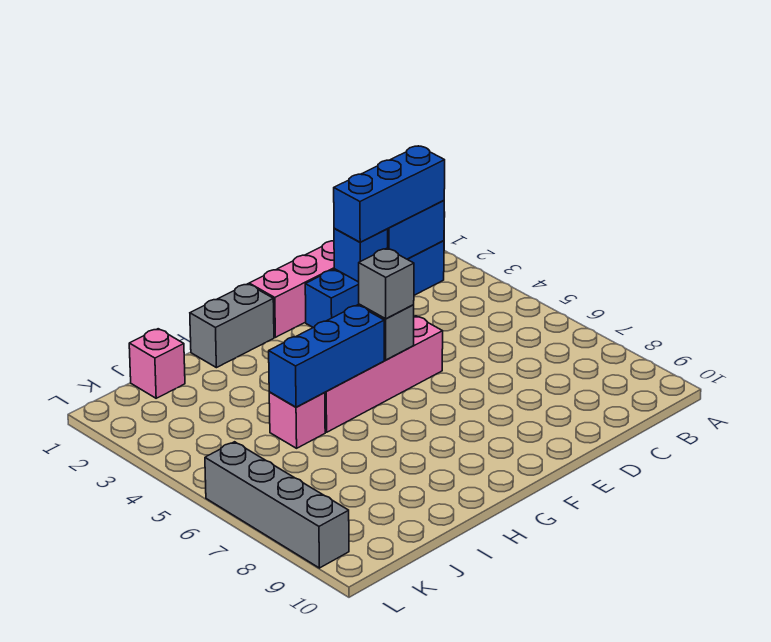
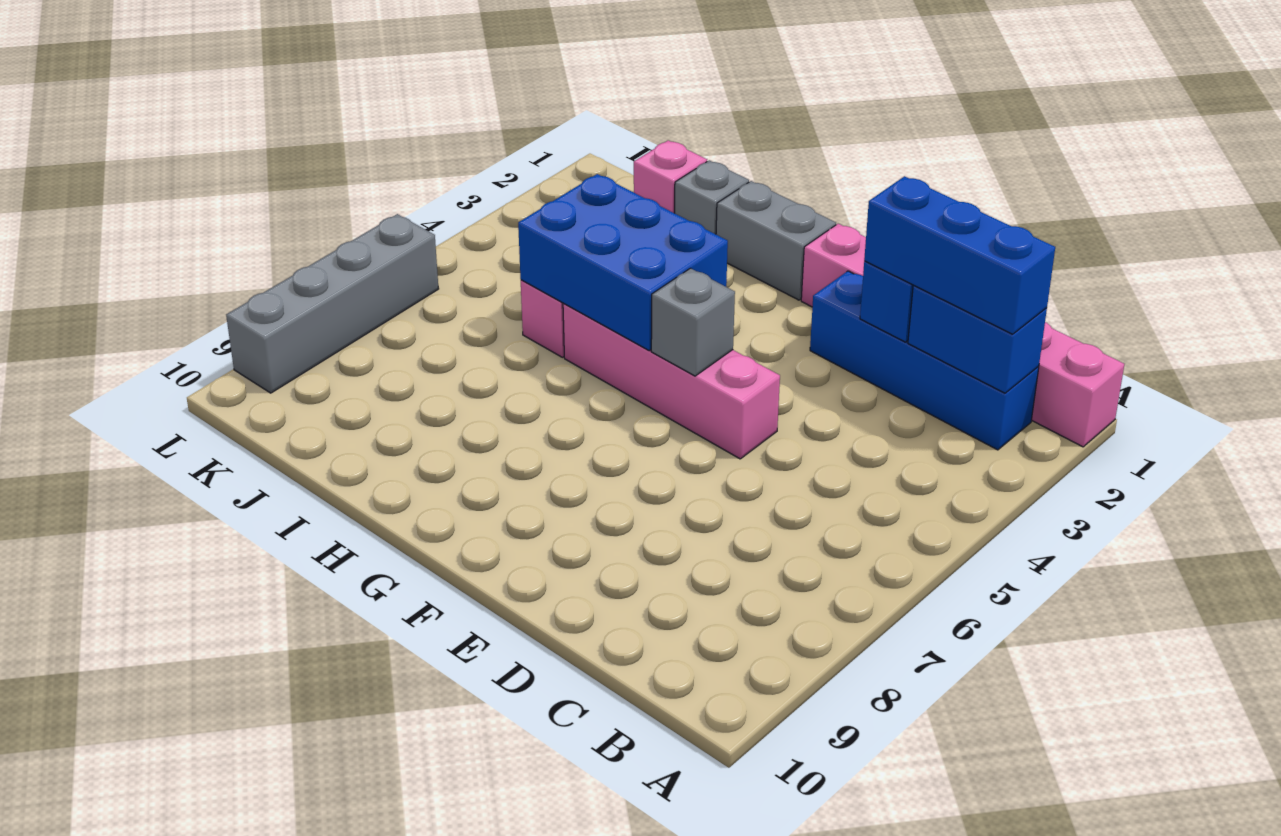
grey brick F5 level 3 -> grey brick I1 level 1
blue brick G5:I5 level 2 -> blue brick G4:I5 level 2

